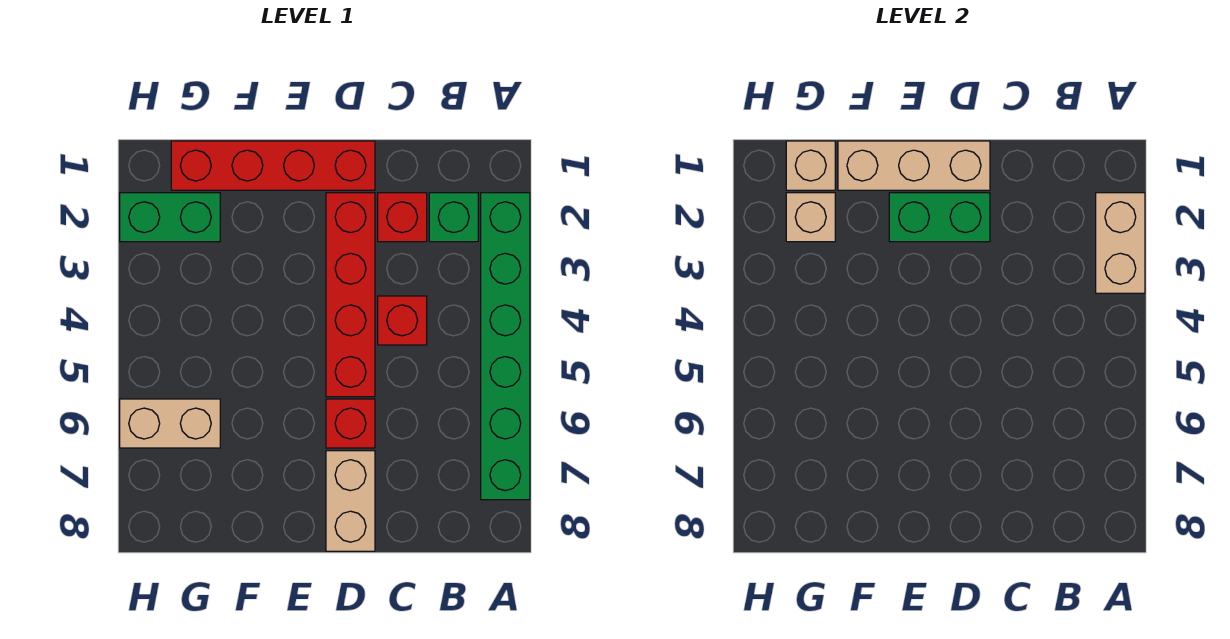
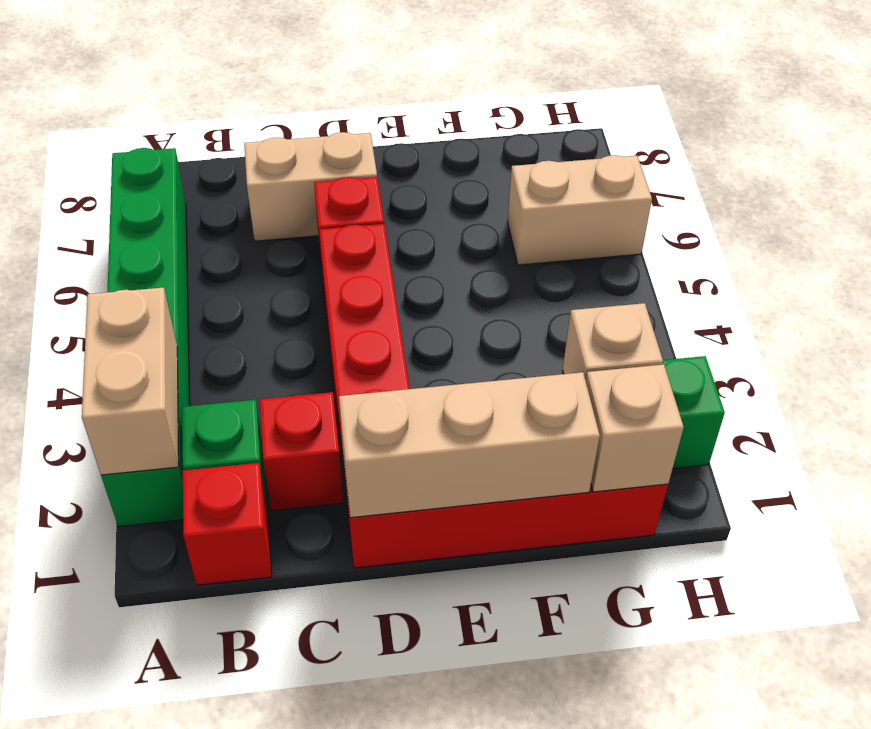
red brick C4 level 1 -> red brick B1 level 1
green brick D2:E2 level 2 -> none
tan brick D7:D8 level 1 -> tan brick C7:D7 level 1

